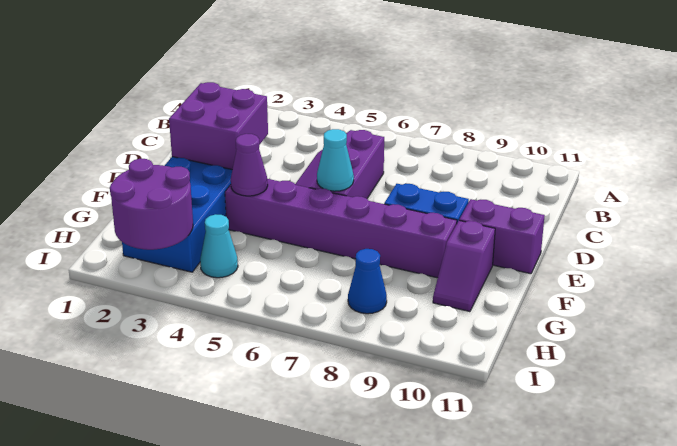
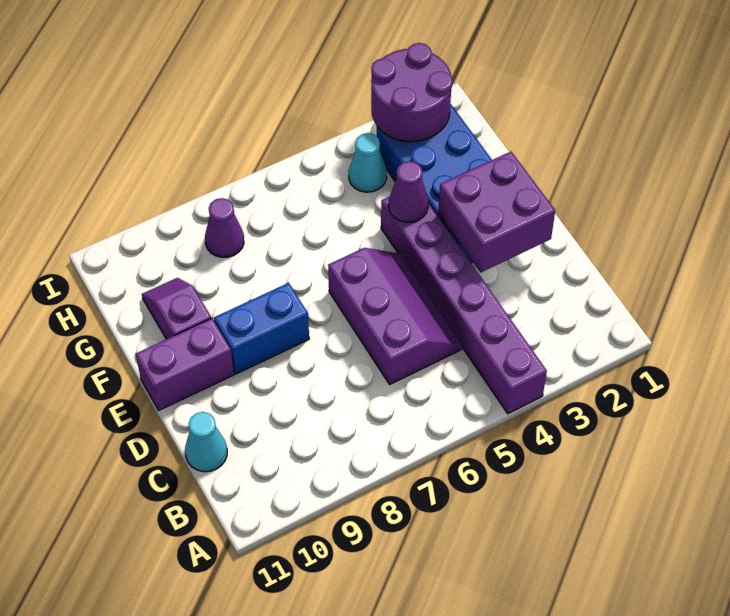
cyan cone E6 level 2 -> cyan cone C11 level 1
purple brick F4:F9 level 1 -> purple brick A4:F4 level 1
blue cone H8 level 1 -> purple cone H8 level 1

